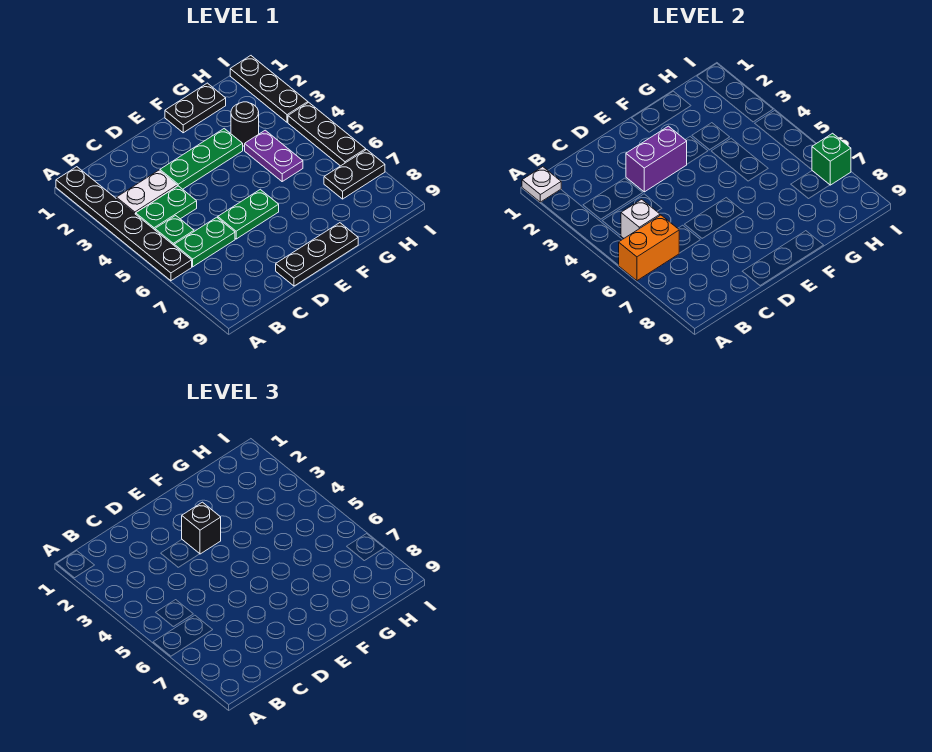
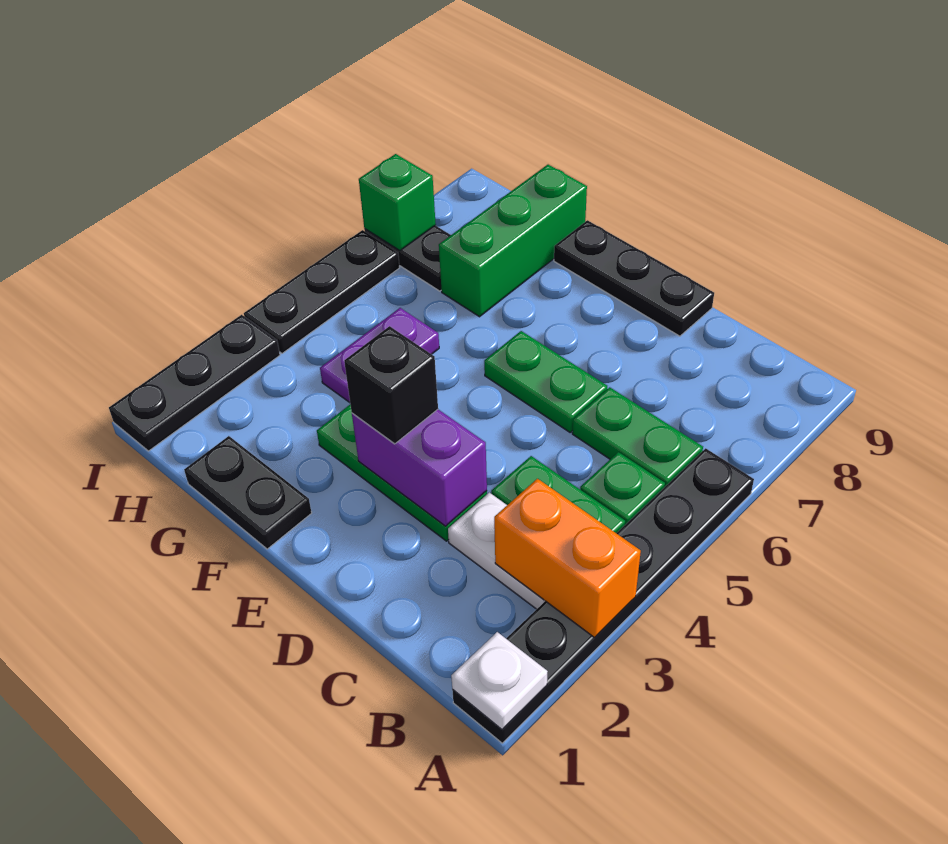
orange brick A6:B6 level 2 -> orange brick A3:B3 level 2
white brick B5 level 2 -> none
black round brick G3 level 1 -> none
none -> green brick G7:G9 level 1

